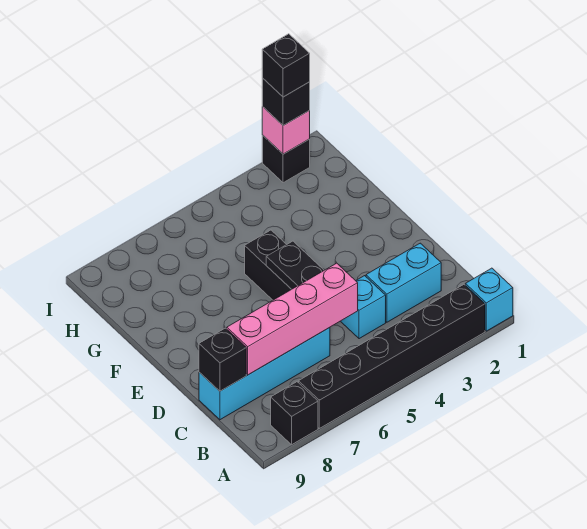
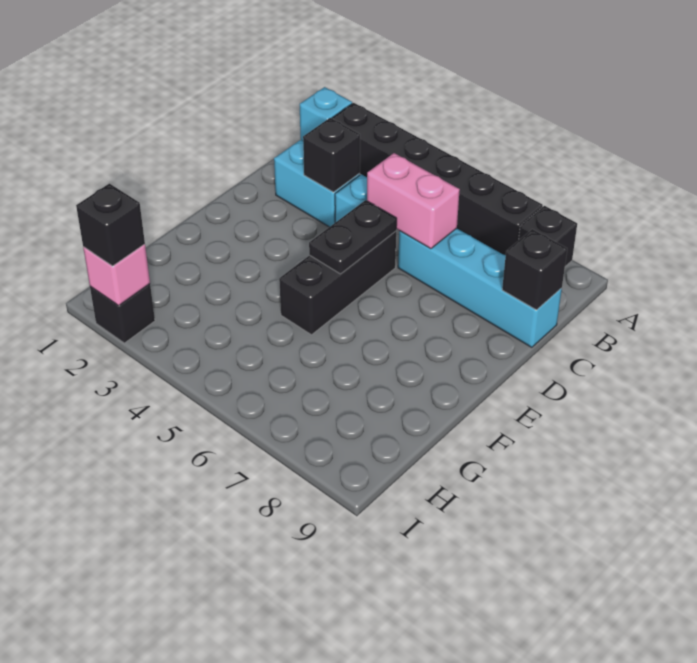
pink brick C5:C8 level 2 -> pink brick C5:C6 level 2
black brick I2 level 4 -> black brick C3 level 2

